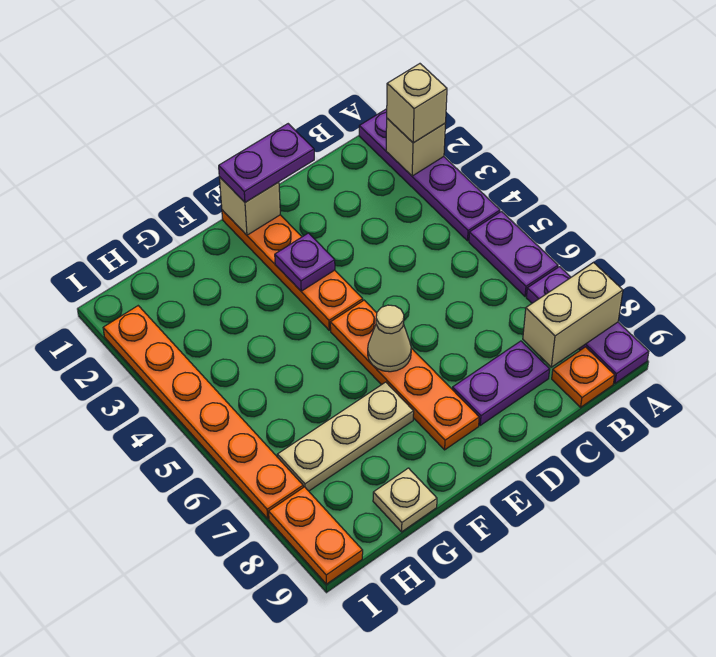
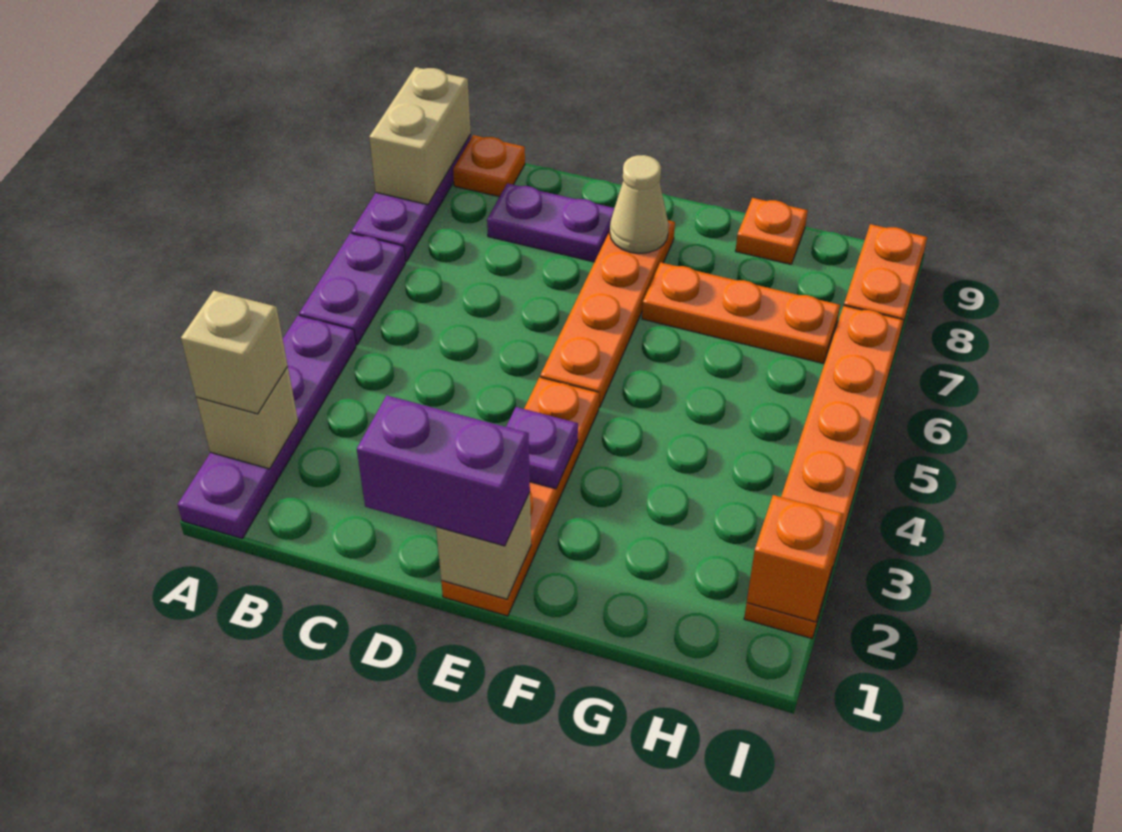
tan brick A8:B8 level 2 -> tan brick A8:A9 level 2
purple plate D1:E1 level 3 -> purple brick D1:E1 level 3
tan cone E6 level 2 -> tan cone E8 level 2
tan plate F7:H7 level 1 -> orange plate F7:H7 level 1
tan plate G9 level 1 -> orange plate G9 level 1
none -> orange brick I2 level 2

